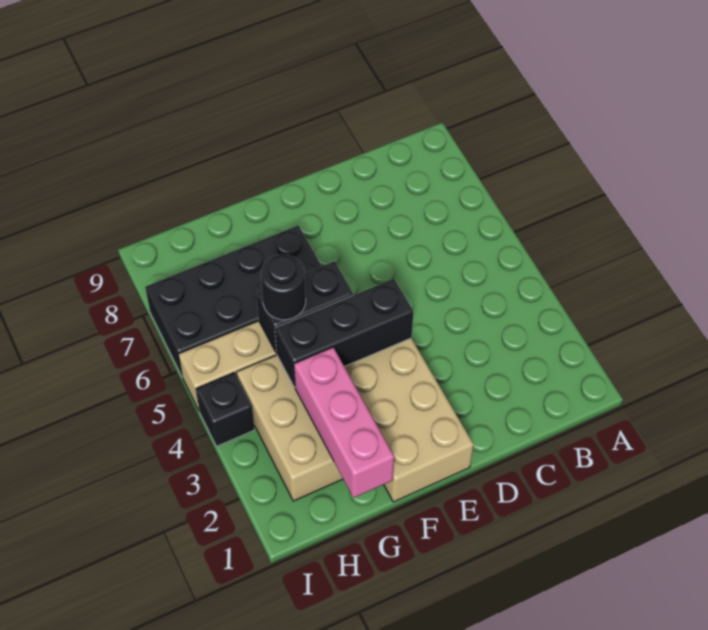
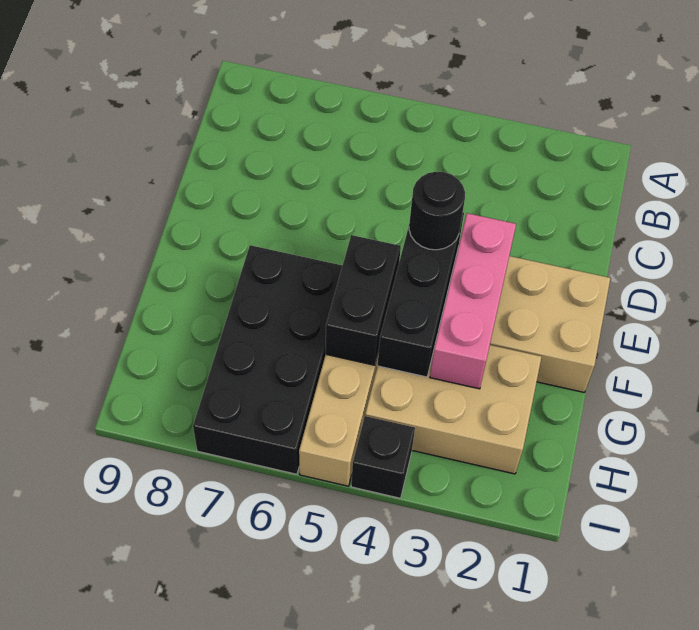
pink brick G1:G3 level 2 -> pink brick E3:G3 level 2
black round brick G5 level 3 -> black round brick E4 level 3

